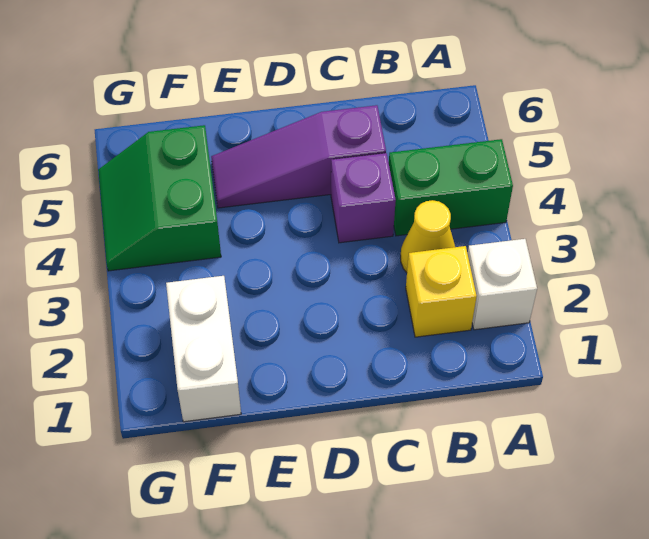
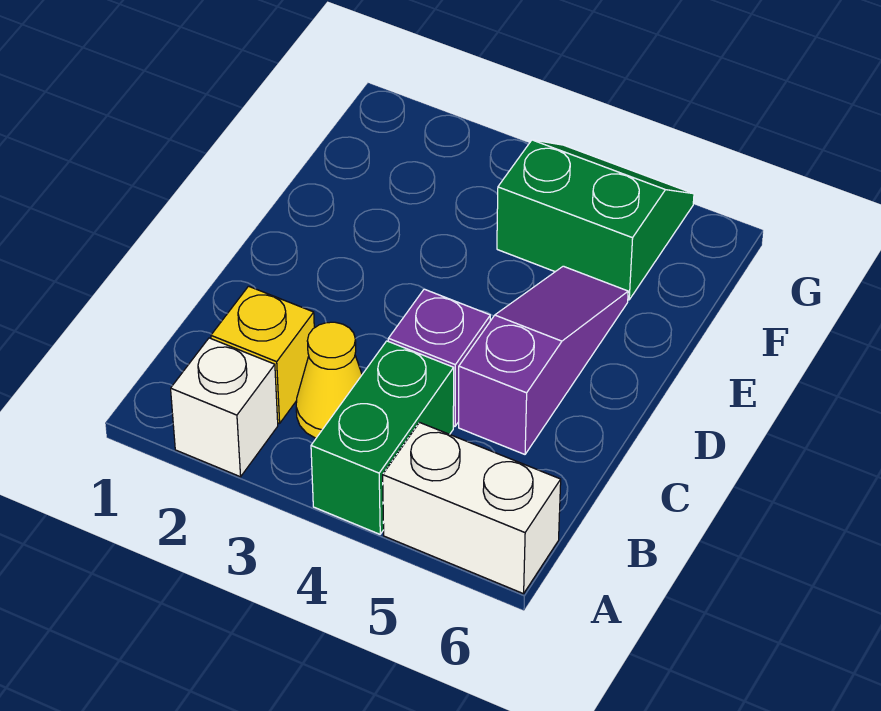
white brick F1:F2 level 1 -> white brick A5:A6 level 1

